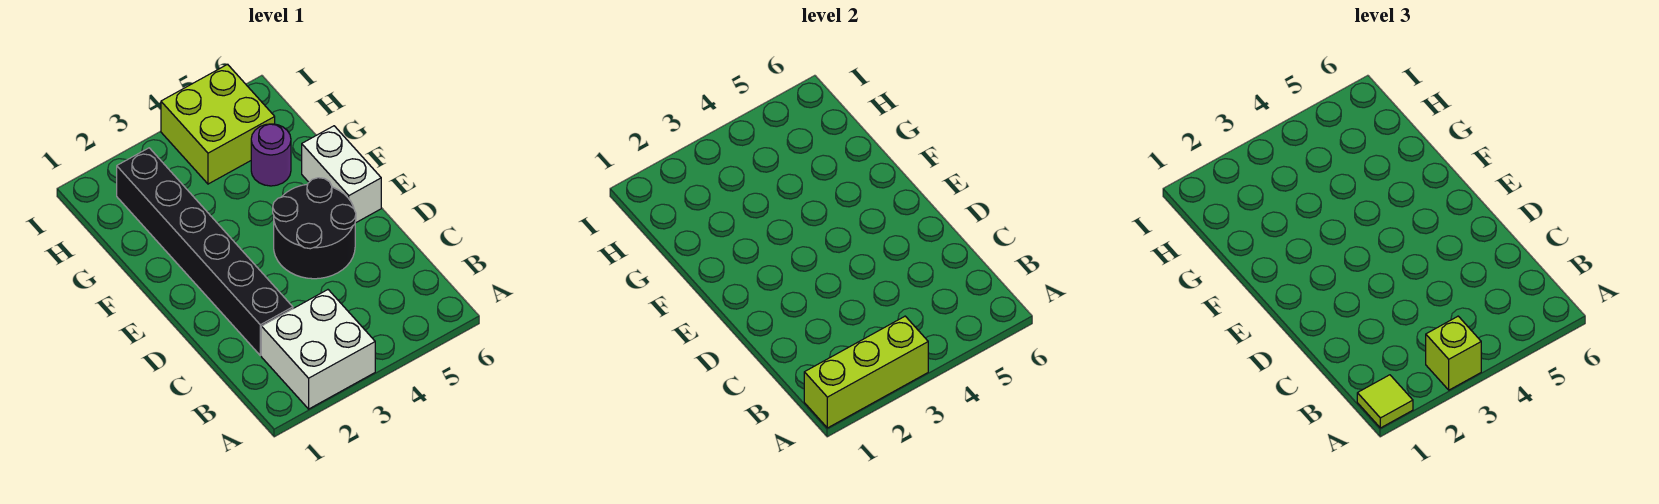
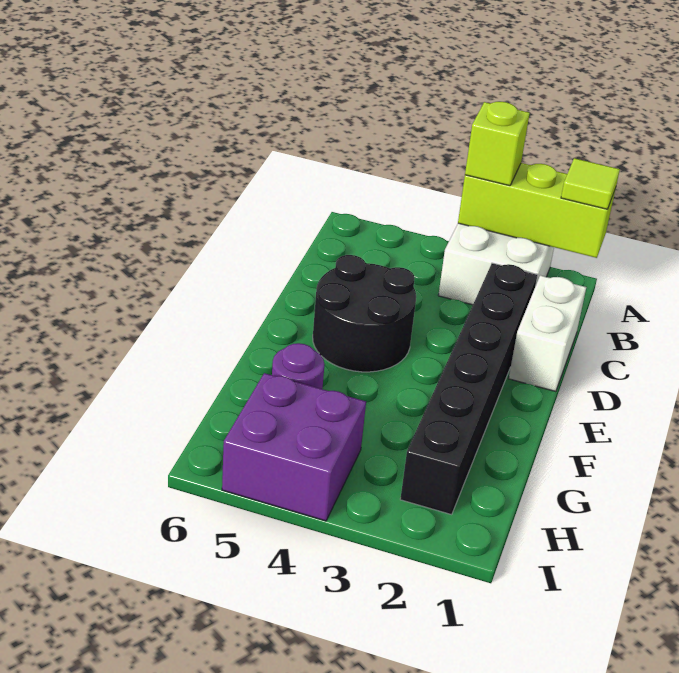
white brick E6:F6 level 1 -> white brick C1:D1 level 1
lime brick H4:I5 level 1 -> purple brick H4:I5 level 1

